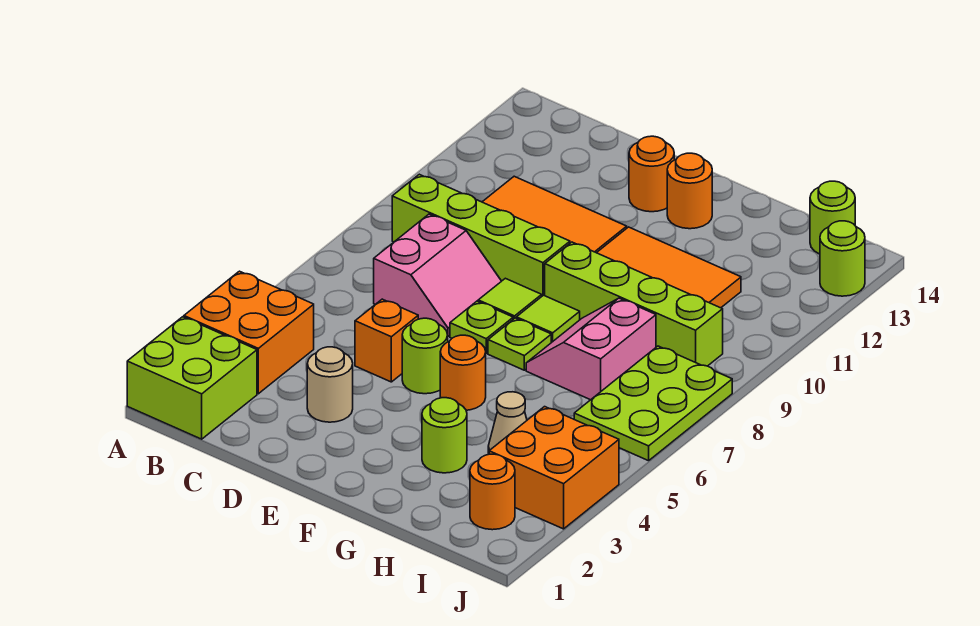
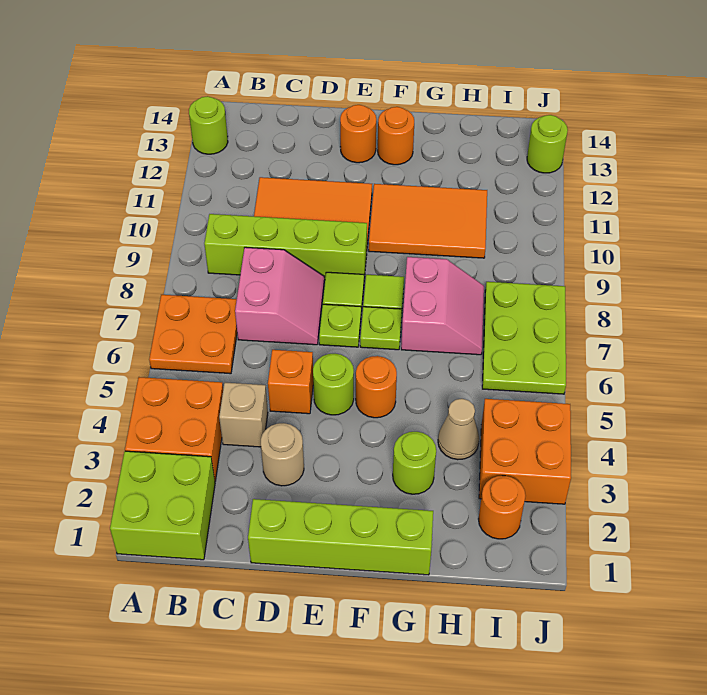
none -> orange plate A6:B7 level 1
none -> tan brick C4 level 1
lime brick F9:I9 level 1 -> lime brick D1:G1 level 1
pink slope G7:H8 level 1 top H -> pink slope G7:H8 level 1 top G
lime round brick I14 level 1 -> lime round brick A13 level 1

